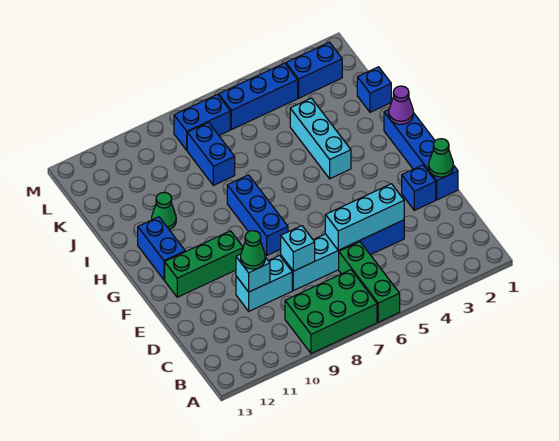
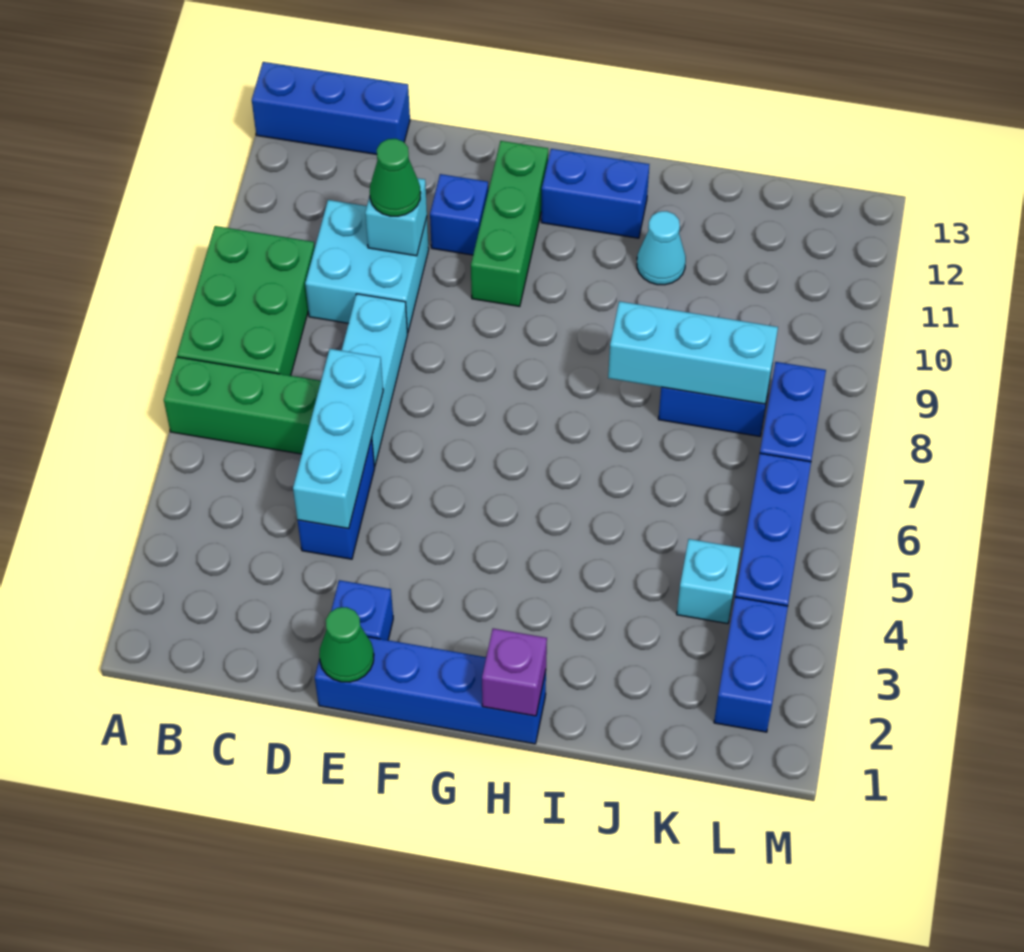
cyan brick D8 level 2 -> cyan brick K4 level 1
cyan brick D9:D10 level 1 -> cyan brick C9:D10 level 1
blue brick F8:H8 level 1 -> blue brick A13:C13 level 1
purple cone H1 level 2 -> purple brick H1 level 2
cyan brick H4:J4 level 1 -> cyan brick I8:K8 level 2
green cone I11 level 1 -> cyan cone I11 level 1
blue brick J1 level 1 -> blue brick E11 level 1

